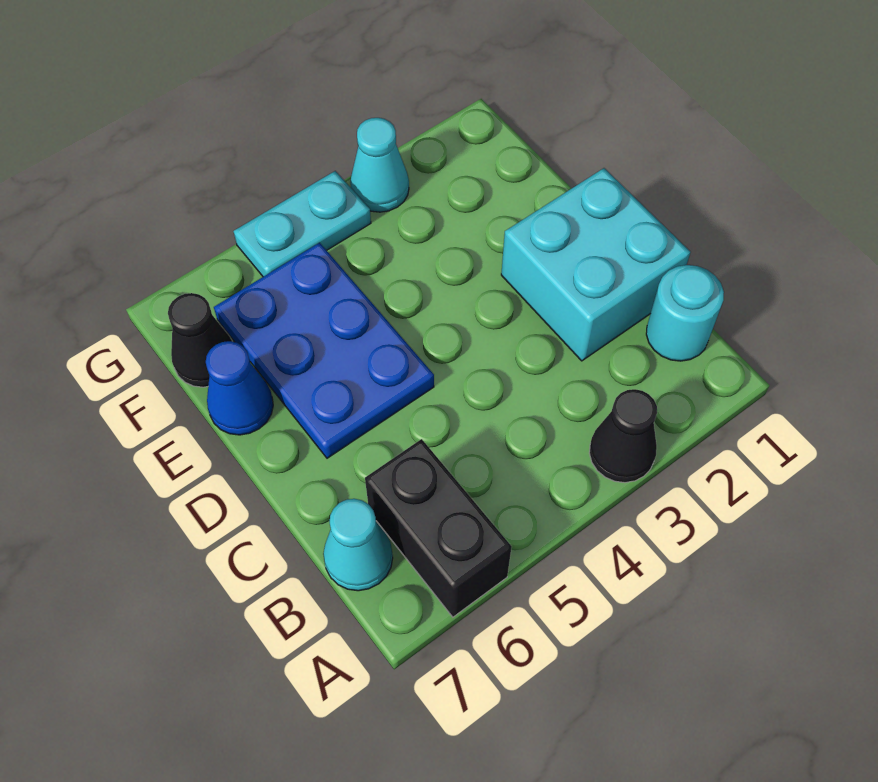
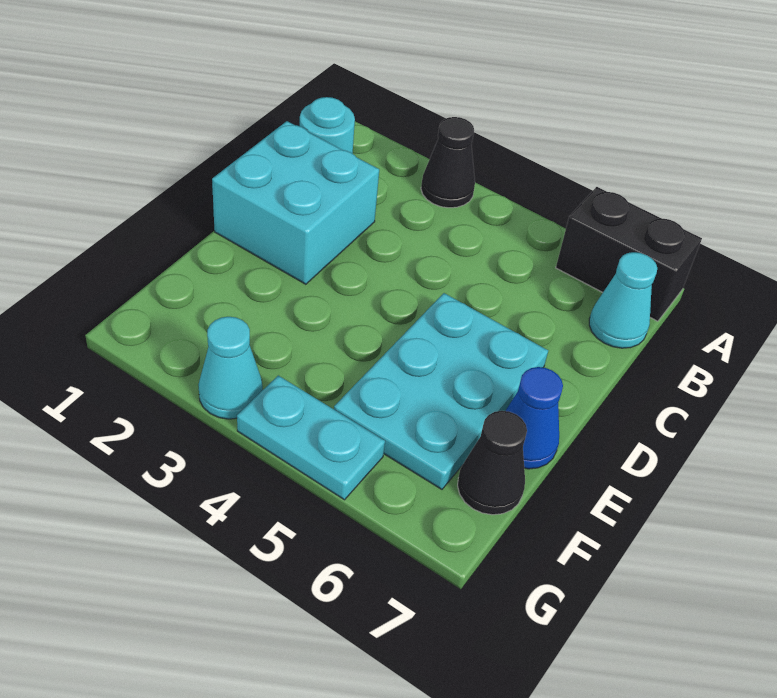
black brick A6:B6 level 1 -> black brick A6:A7 level 1
blue plate D5:F6 level 1 -> cyan plate D5:F6 level 1

